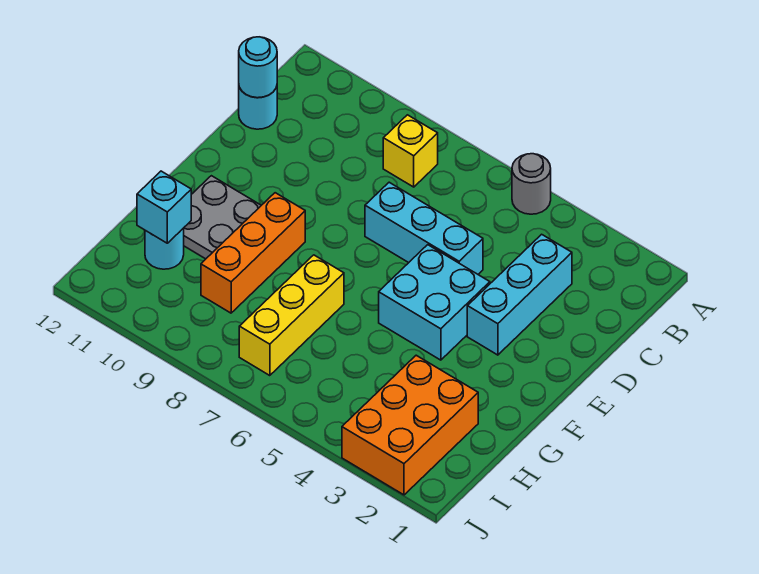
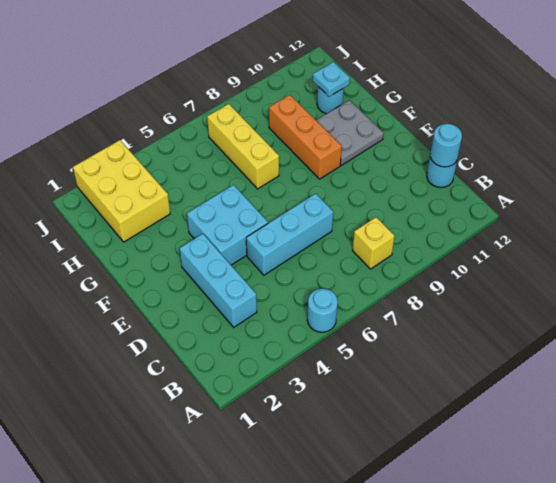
grey round brick A5 level 1 -> cyan round brick A5 level 1
orange brick H2:J3 level 1 -> yellow brick H2:J3 level 1
cyan brick H11 level 2 -> cyan plate H11 level 2

